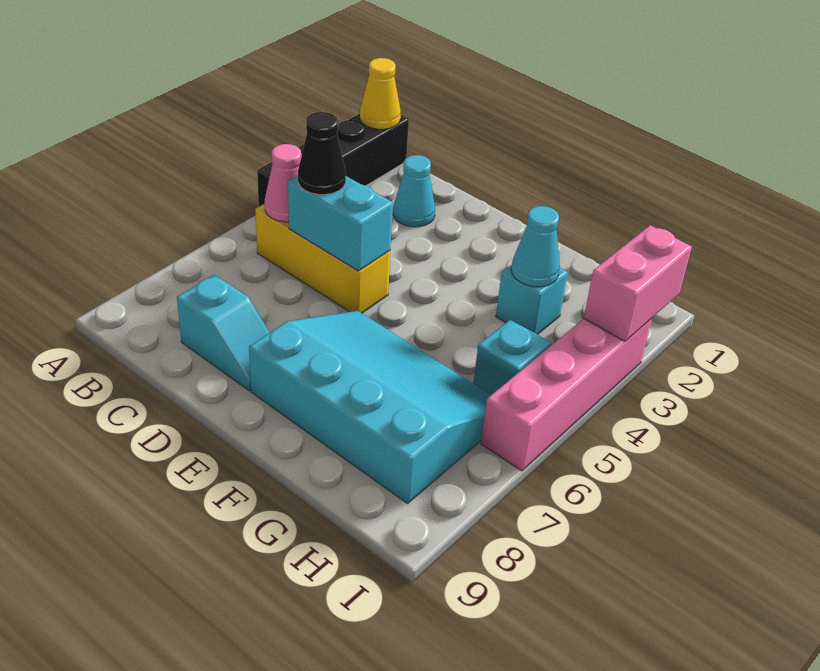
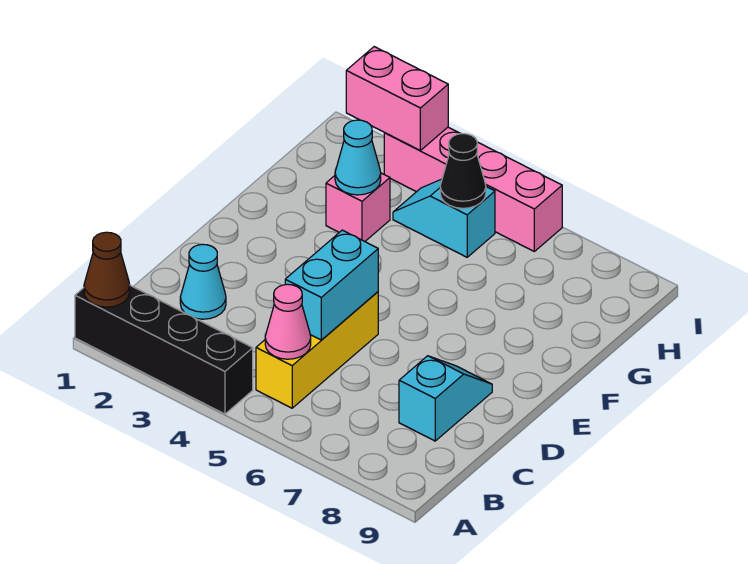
yellow cone A1 level 2 -> brown cone A1 level 2
black cone C5 level 3 -> black cone H5 level 2
cyan slope E6:H8 level 1 top 8 -> none
cyan brick G3 level 1 -> pink brick G3 level 1

